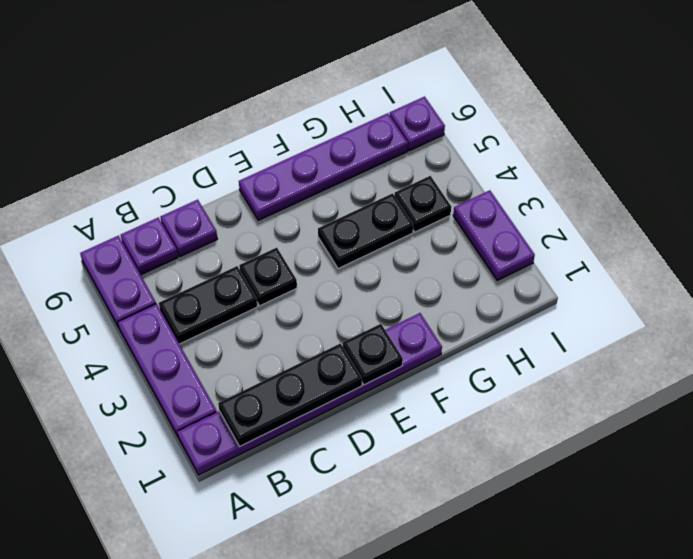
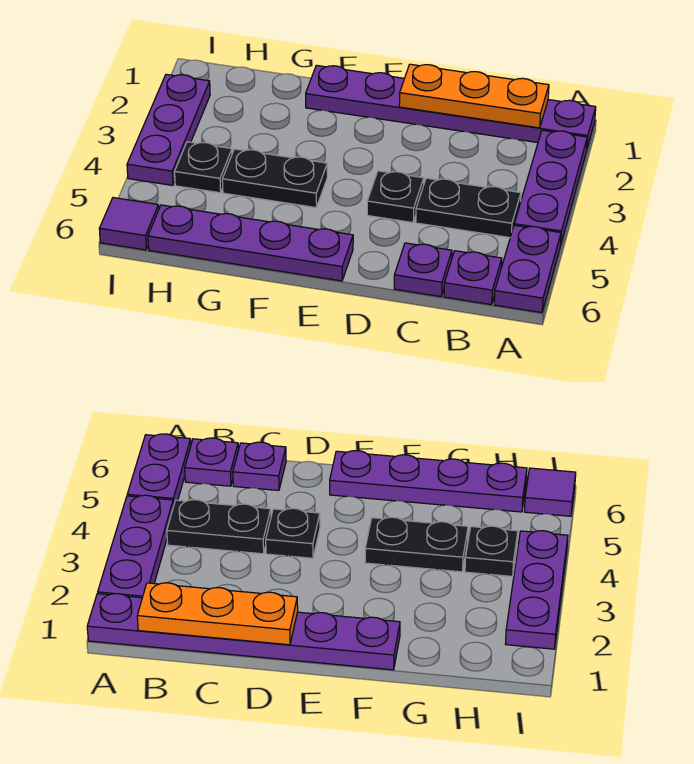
black plate B1:D1 level 2 -> orange plate B1:D1 level 2
black plate E1 level 2 -> none
purple plate I2:I3 level 1 -> purple plate I2:I4 level 1
purple plate I6 level 1 -> purple tile I6 level 1

